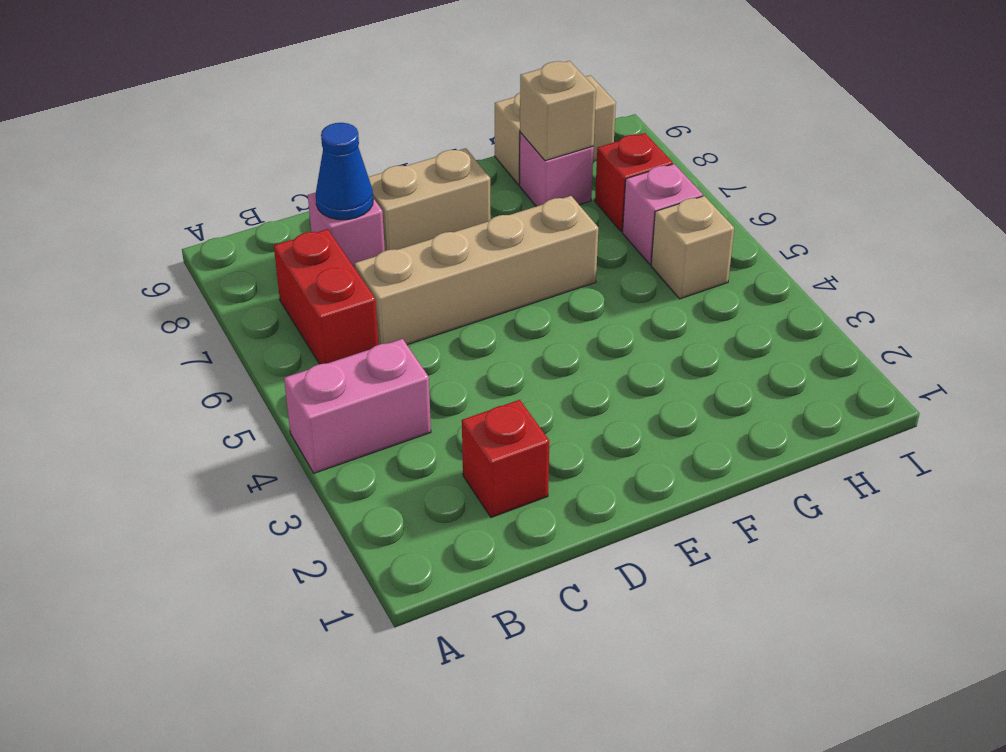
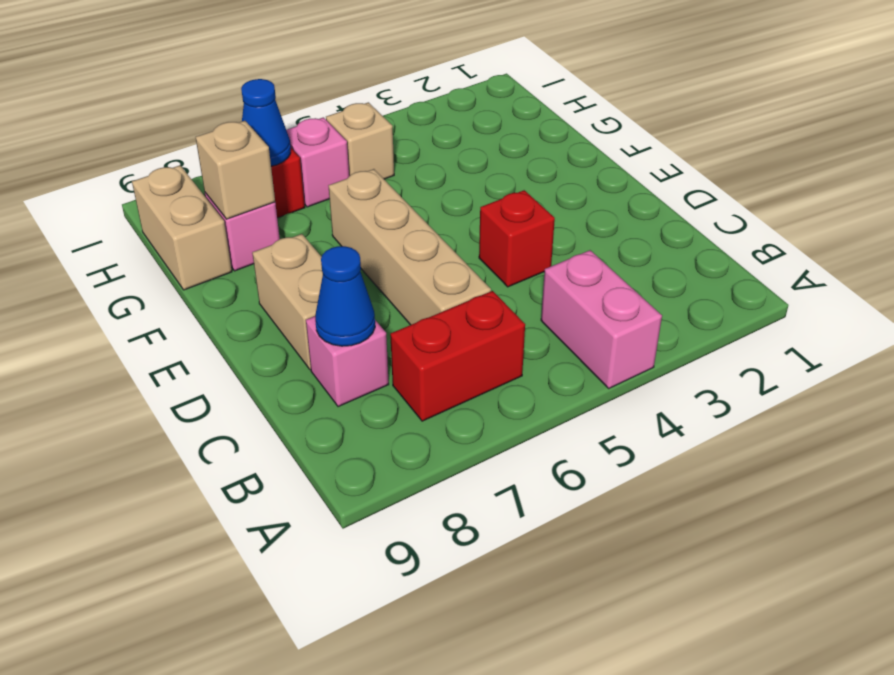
red brick C2 level 1 -> red brick D4 level 1
none -> blue cone H7 level 2

